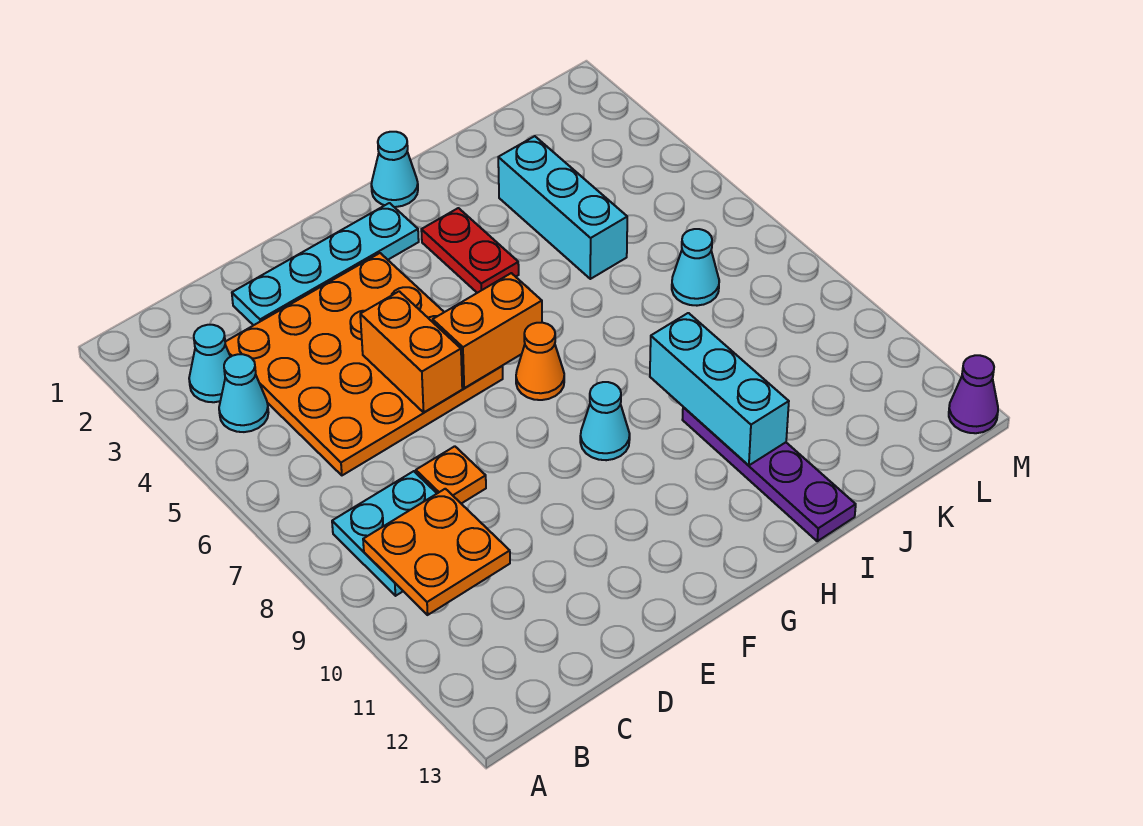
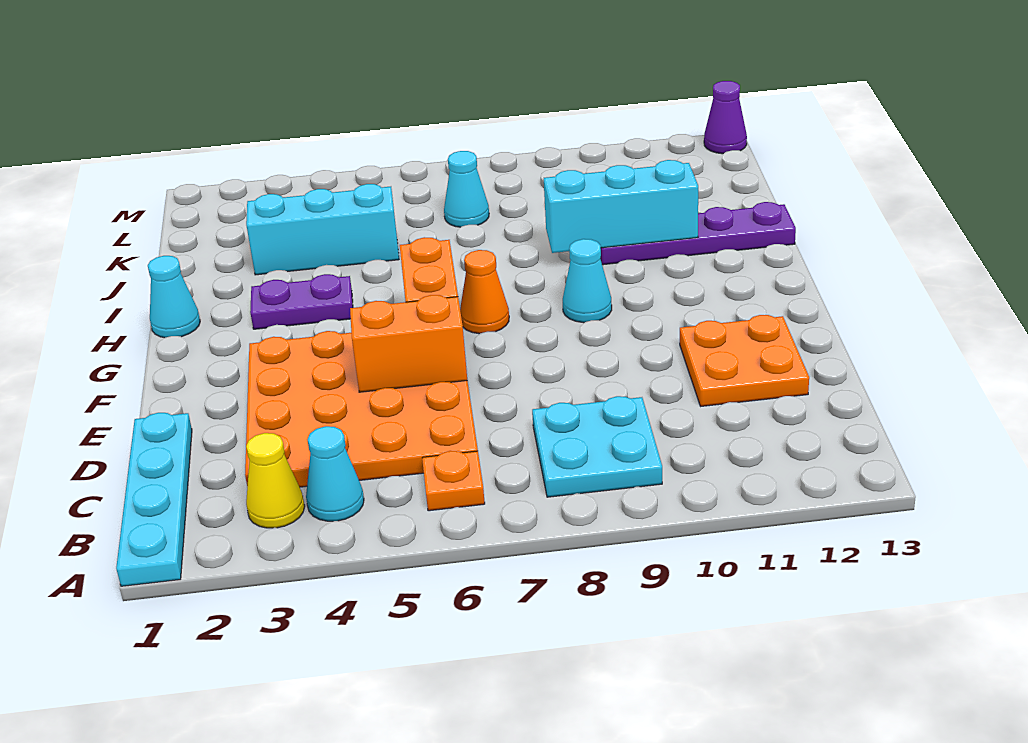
cyan cone B3 level 1 -> yellow cone B3 level 1
orange plate B9:C10 level 2 -> orange plate D11:E12 level 1
cyan plate D2:G2 level 1 -> cyan plate A1:D1 level 1
orange plate D8 level 1 -> orange plate B6 level 1
red plate H3:H4 level 1 -> purple plate H3:H4 level 1

